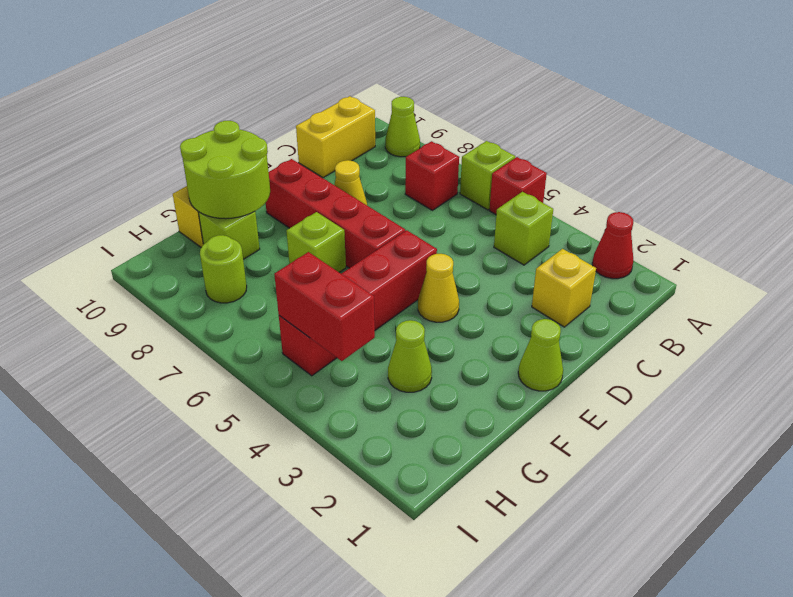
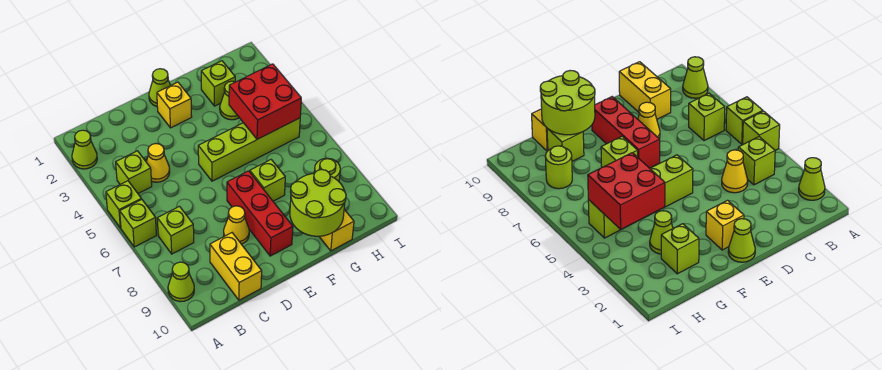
red cone A2 level 1 -> lime cone A2 level 1
red brick A5 level 1 -> lime brick A5 level 1
red brick B7 level 1 -> lime brick B7 level 1
yellow brick B10:C10 level 1 -> yellow brick C9:C10 level 1
yellow brick C2 level 1 -> yellow brick E2 level 1
yellow cone E4 level 1 -> yellow cone C4 level 1
red brick E5:H5 level 1 -> lime brick E5:H5 level 1
red brick E6:E9 level 1 -> red brick E7:E9 level 1
none -> lime brick G2 level 1
red brick H4:H5 level 2 -> red brick G4:H5 level 2

